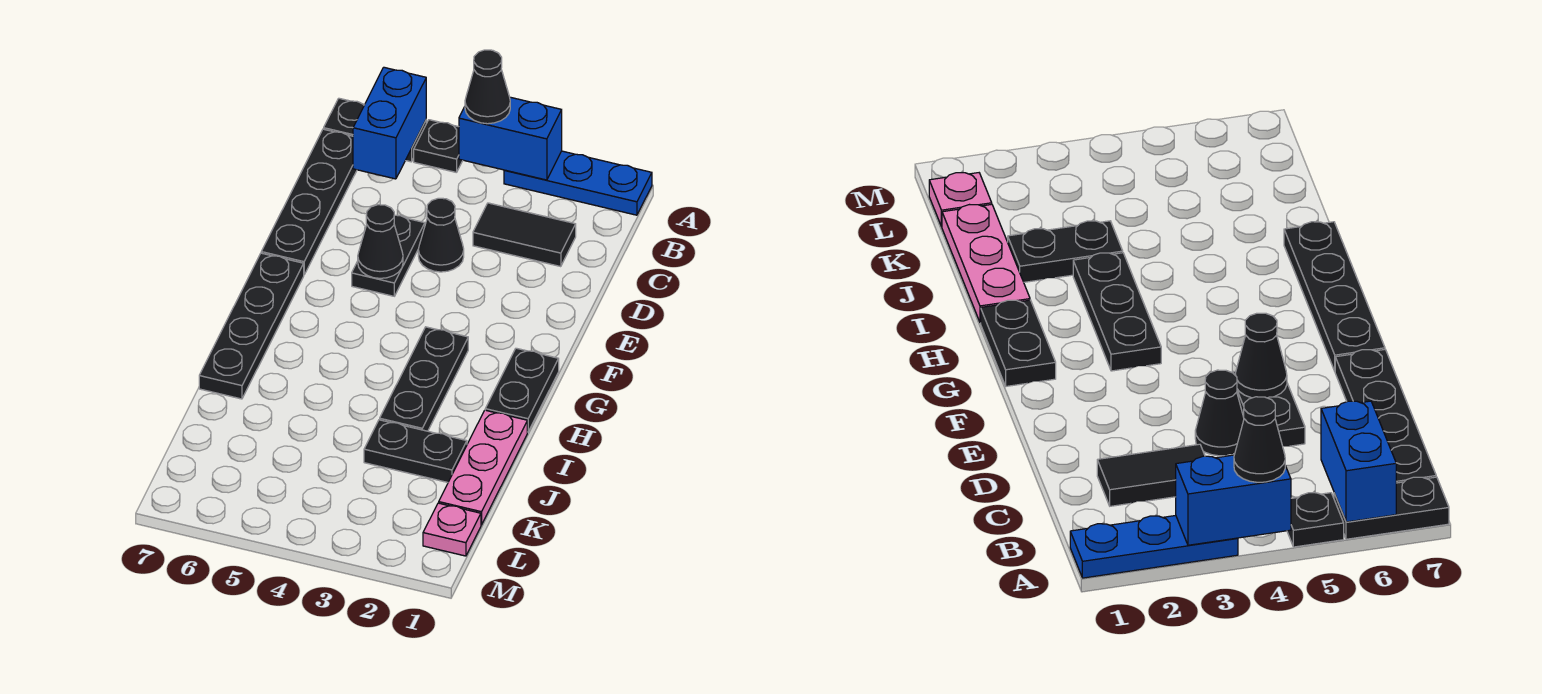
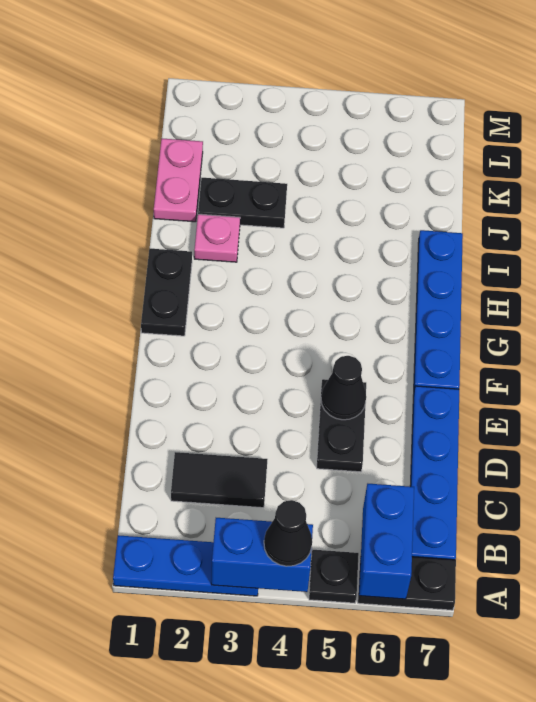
black plate B7:E7 level 1 -> blue plate B7:E7 level 1
black cone D4 level 1 -> none
black plate F7:I7 level 1 -> blue plate F7:I7 level 1
black plate G3:I3 level 1 -> none
pink plate I1:K1 level 1 -> pink plate J1:K1 level 1
pink plate L1 level 1 -> pink plate I2 level 1

